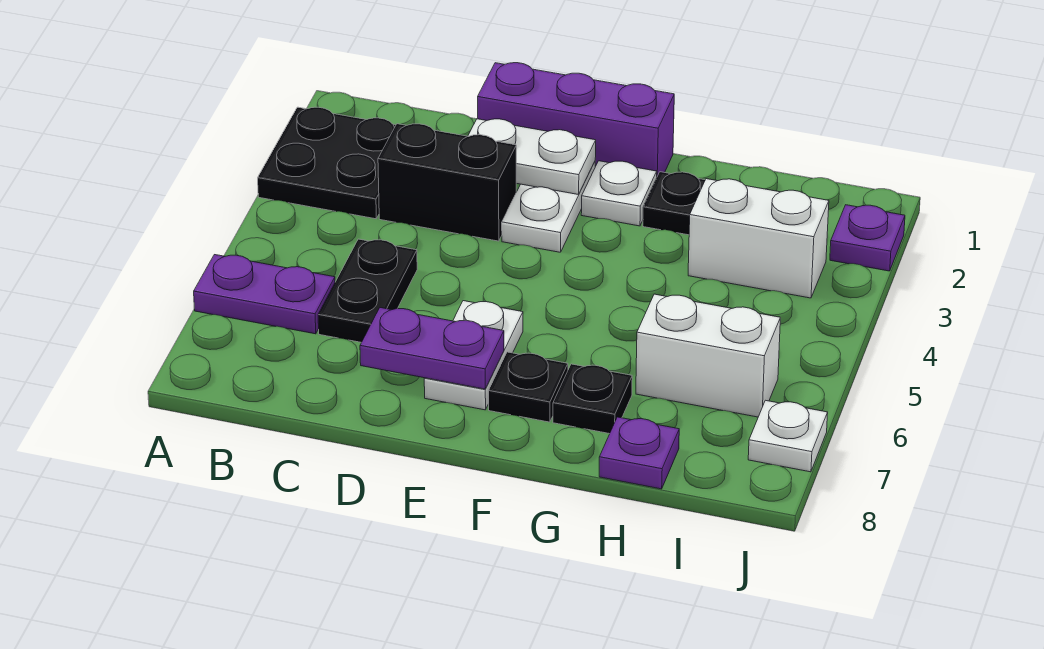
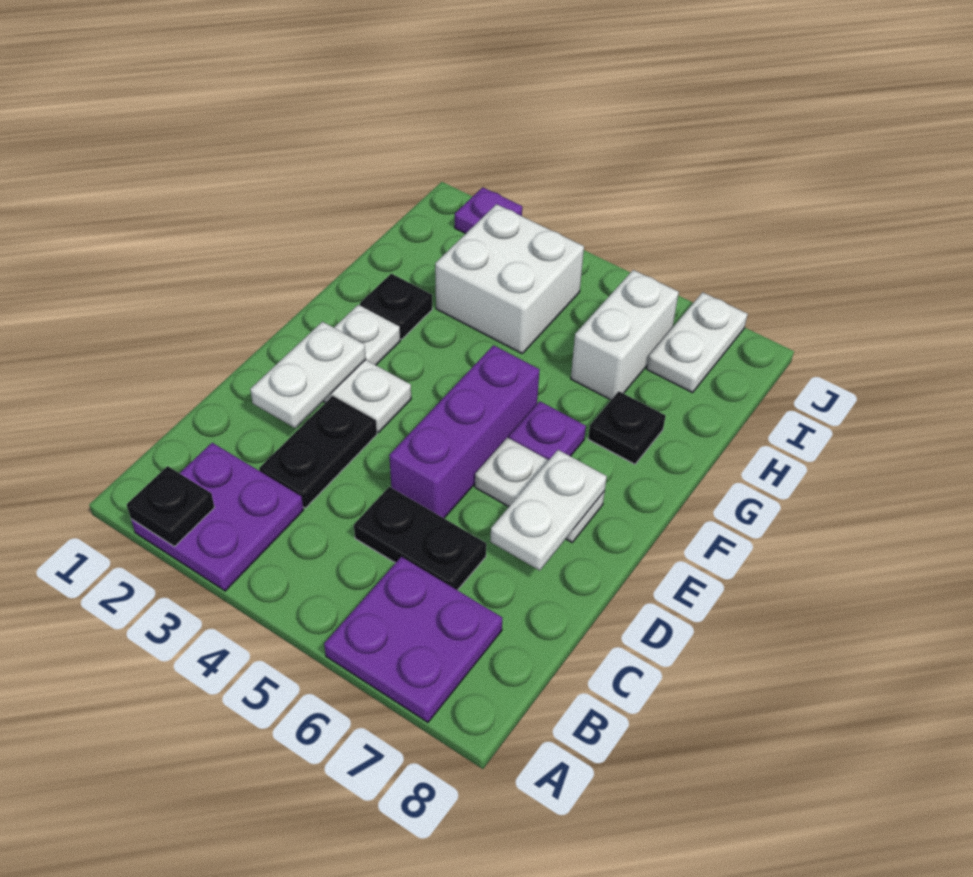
black plate A2:B3 level 1 -> purple plate A2:B3 level 1
purple plate A6:B6 level 1 -> purple plate A6:B7 level 1
black brick C3:D3 level 1 -> black plate C3:D3 level 1
purple brick D1:F1 level 1 -> purple brick D5:F5 level 1
purple plate D7:E7 level 2 -> white plate D7:E7 level 2
black plate F7 level 1 -> black plate A2 level 2
white brick H3:I3 level 1 -> white brick H3:I4 level 1
purple plate H8 level 1 -> purple plate F6 level 1
white plate J7 level 1 -> white plate I7:J7 level 1

